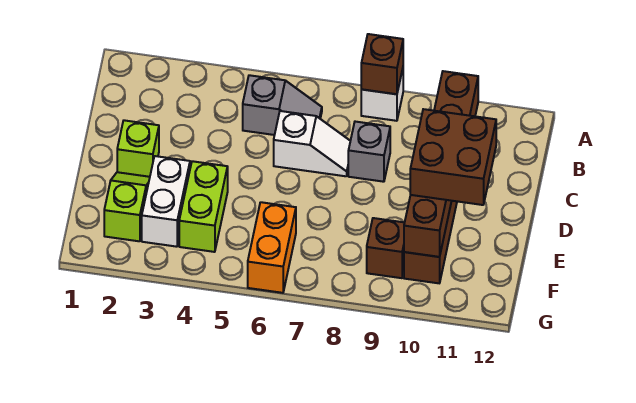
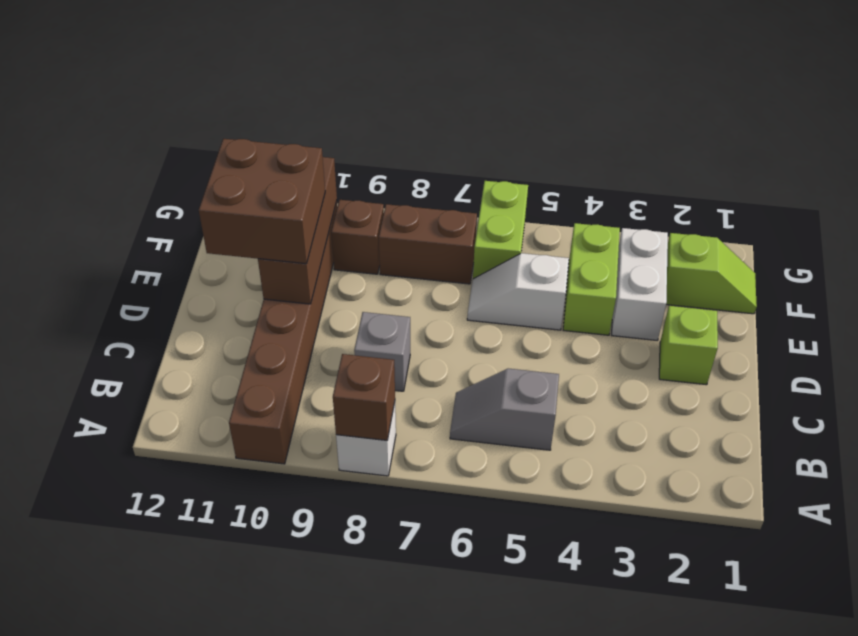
white slope C6:C7 level 1 top 6 -> white slope E5:E6 level 1 top 5
lime slope E2:F2 level 1 top F -> lime slope F1:F2 level 1 top 2
orange brick F6:G6 level 1 -> lime brick F6:G6 level 1
none -> brown brick F7:F8 level 1

